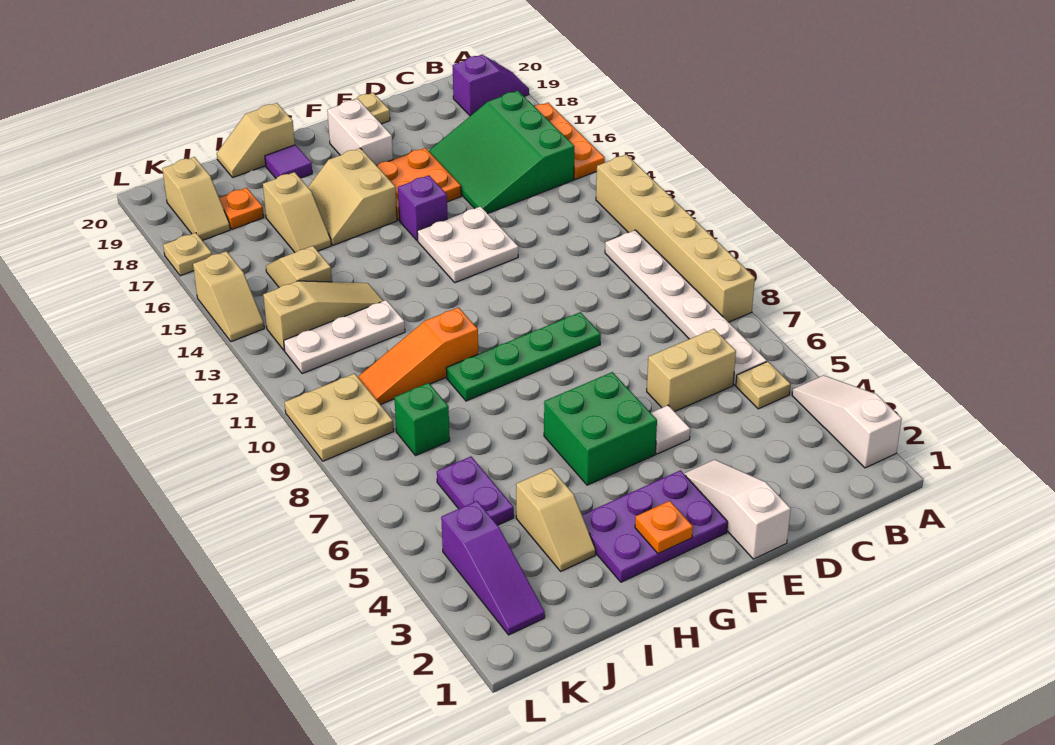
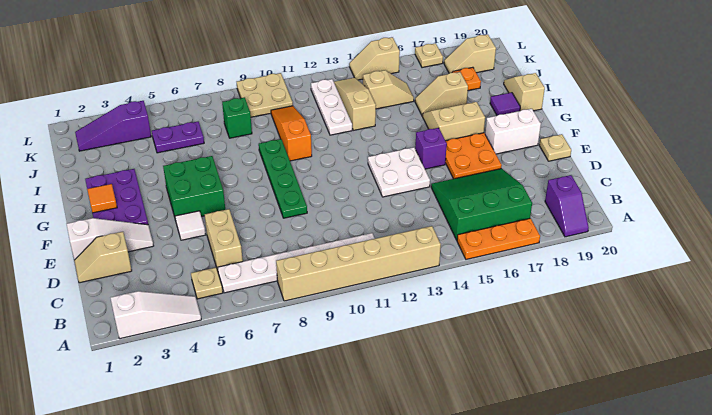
orange plate G2 level 2 -> orange tile G2 level 2
tan slope I3:I4 level 1 top 4 -> tan slope D1:D2 level 1 top 2
tan slope I13:K13 level 1 top K -> tan slope I13:K13 level 1 top I

